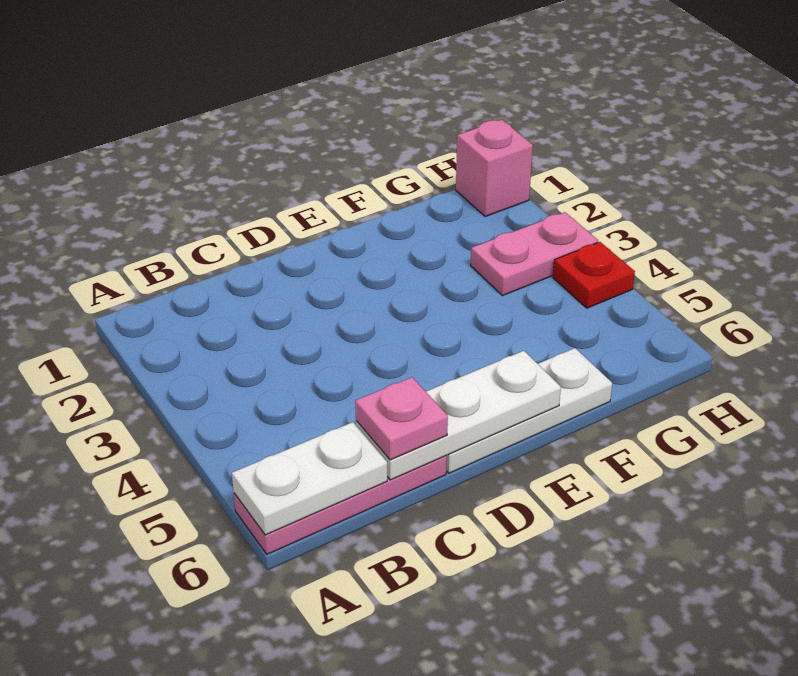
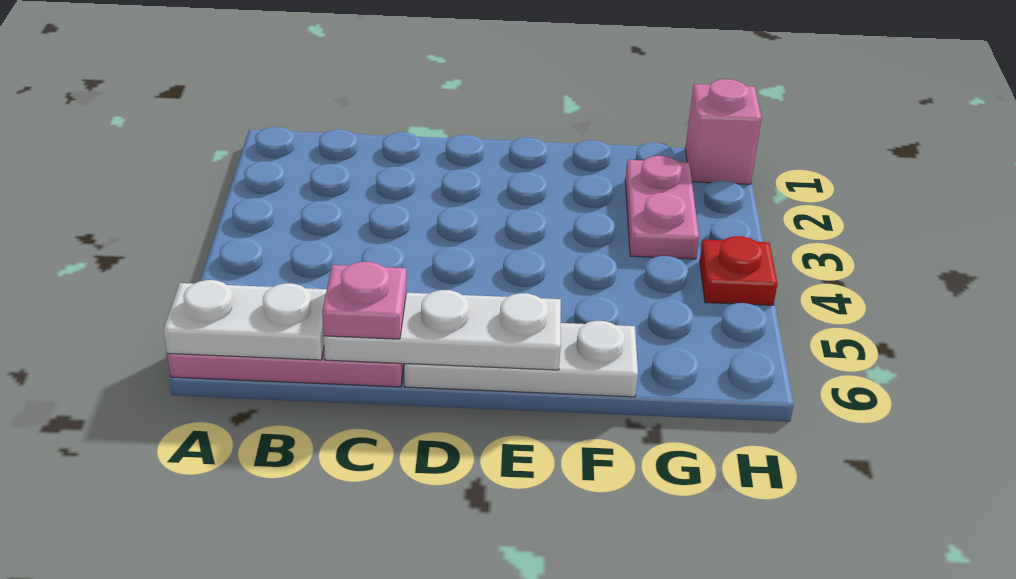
pink plate G3:H3 level 1 -> pink plate G2:G3 level 1

